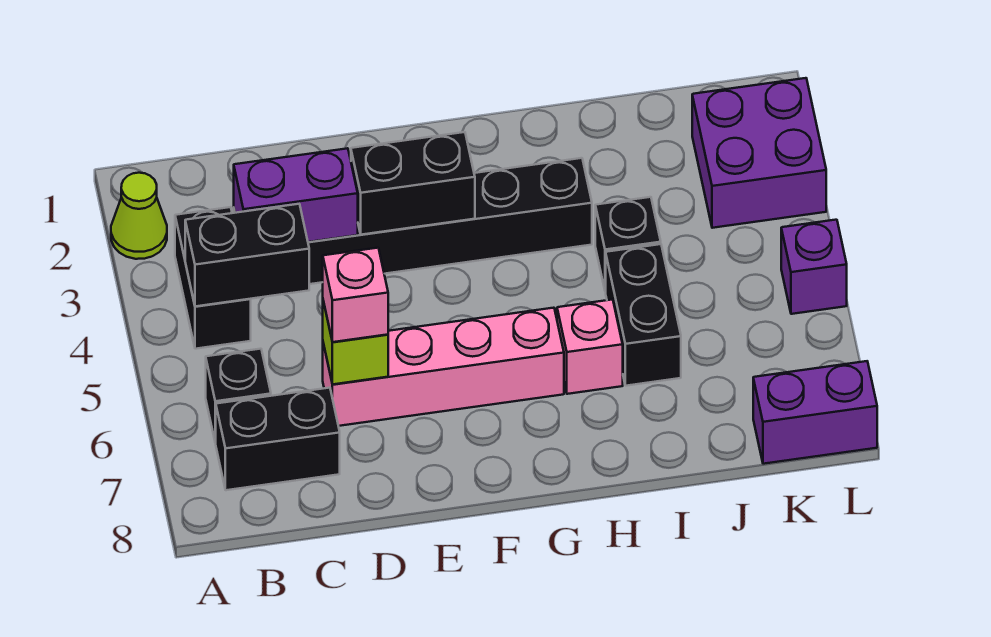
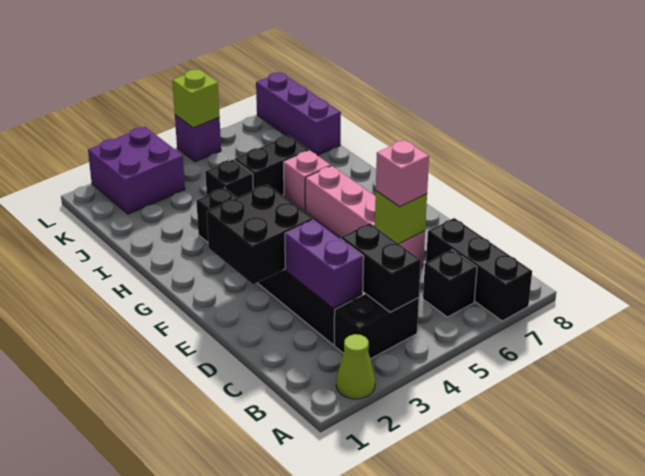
black brick B7:C7 level 1 -> black brick A7:C7 level 1
black brick E3:F3 level 2 -> black brick E2:F3 level 2
purple brick K8:L8 level 1 -> purple brick J8:L8 level 1
none -> lime brick L5 level 2

